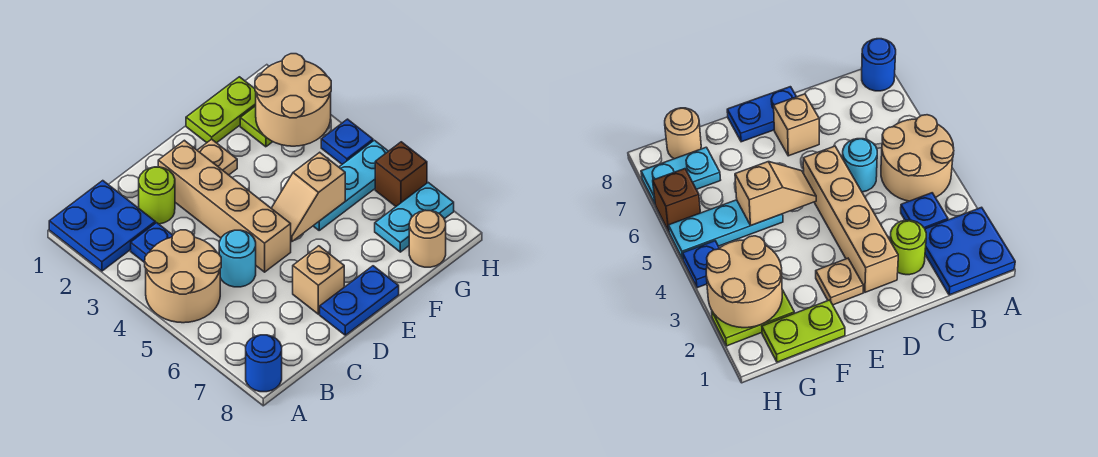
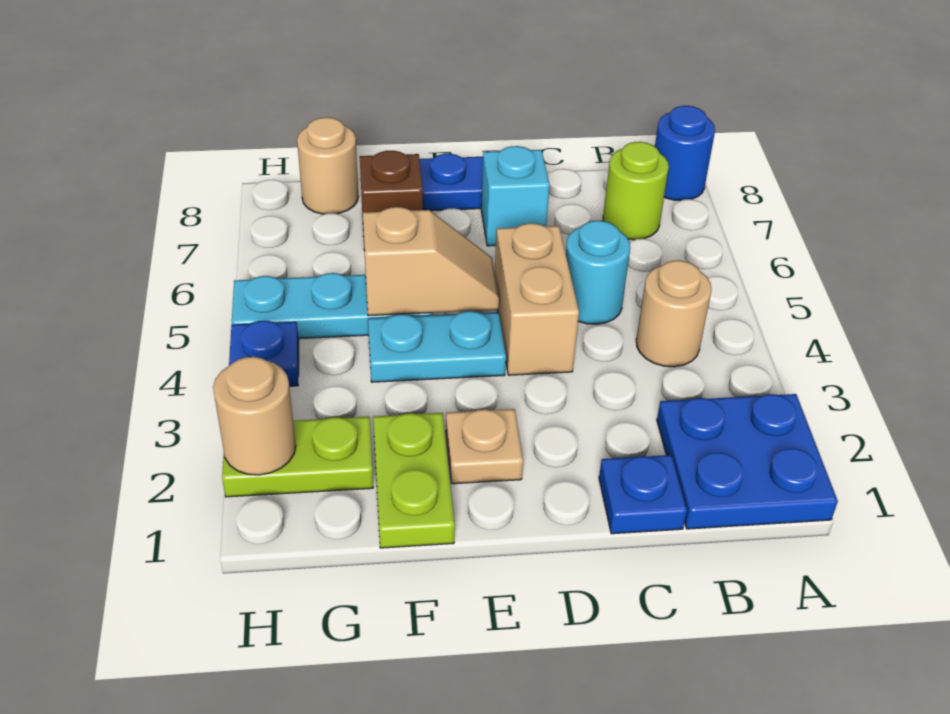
tan round brick A4:B5 level 1 -> tan round brick B4 level 1
blue plate B3 level 1 -> blue plate C1 level 1
lime round brick C2 level 1 -> lime round brick B7 level 1
tan brick D2:D5 level 1 -> tan brick D4:D5 level 1
tan brick D7 level 1 -> cyan brick D7 level 1
lime plate F1:G1 level 1 -> lime plate F1:F2 level 1
tan round brick G2:H3 level 2 -> tan round brick H2 level 2
cyan plate G7:H7 level 1 -> cyan plate E4:F4 level 1
brown brick H6 level 1 -> brown brick F7 level 1

